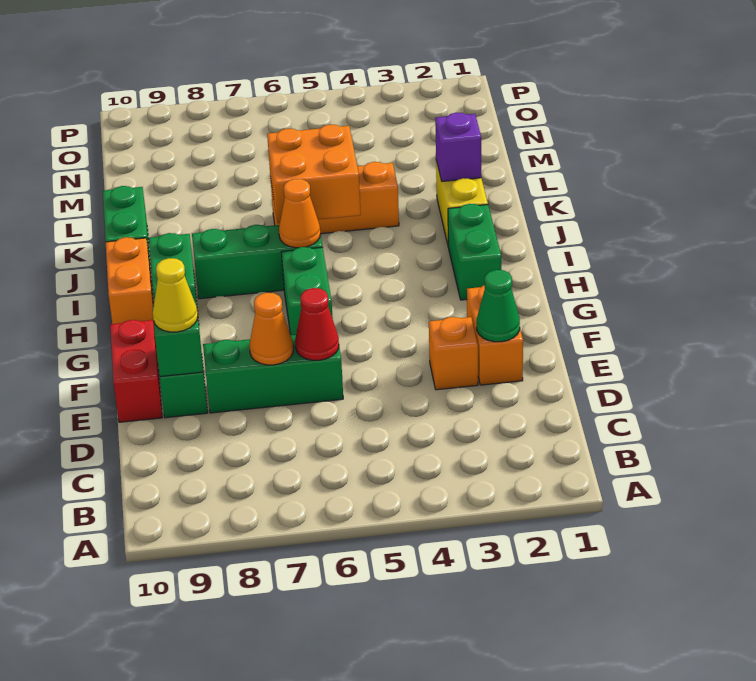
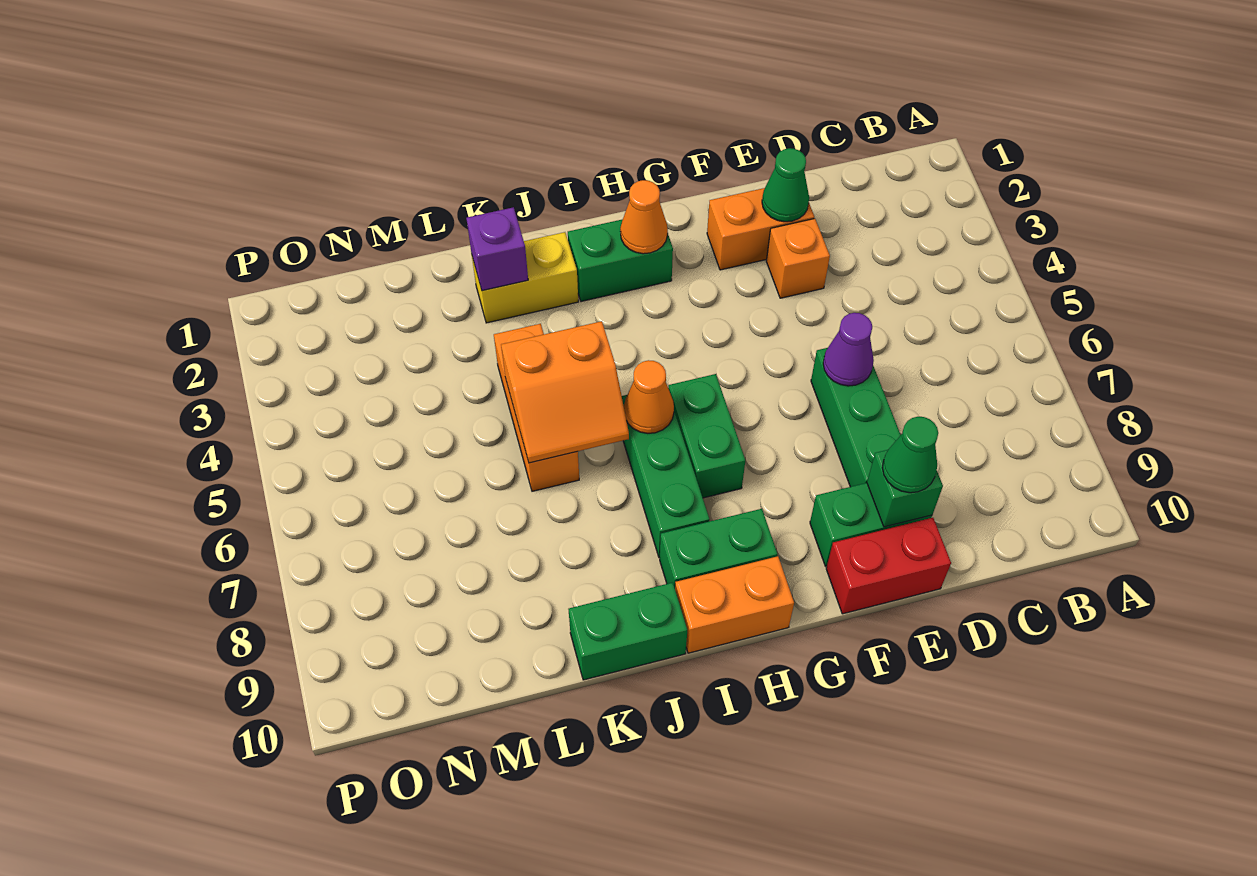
red cone E6 level 2 -> purple cone E6 level 2
orange cone E7 level 2 -> orange cone H2 level 2
yellow cone E9 level 3 -> green cone E9 level 3
green brick G6:H6 level 1 -> green brick H6:H7 level 1
orange brick J5:K6 level 2 -> orange slope J5:K6 level 2 top 5

